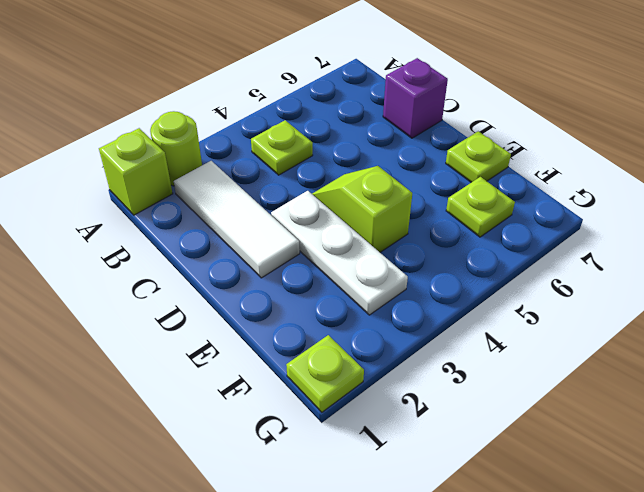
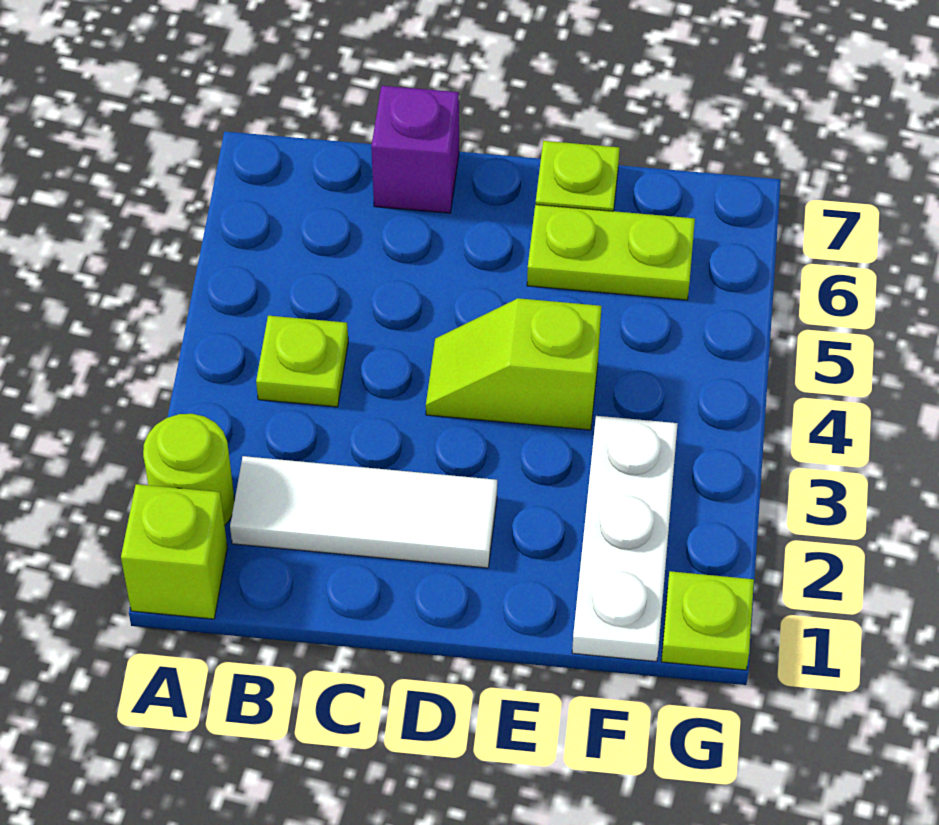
white plate D3:F3 level 1 -> white plate F1:F3 level 1
lime plate F6 level 1 -> lime plate E6:F6 level 1

